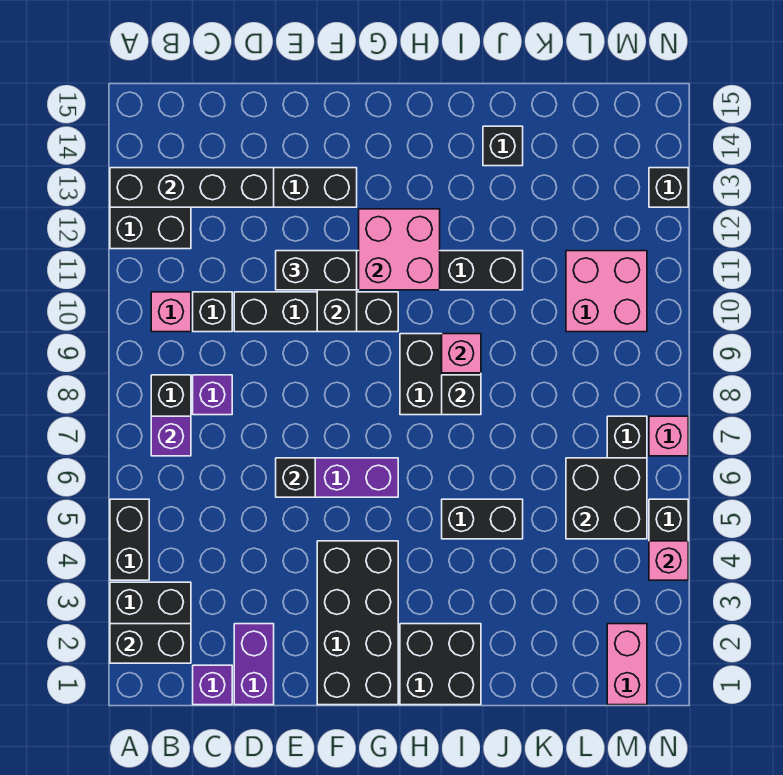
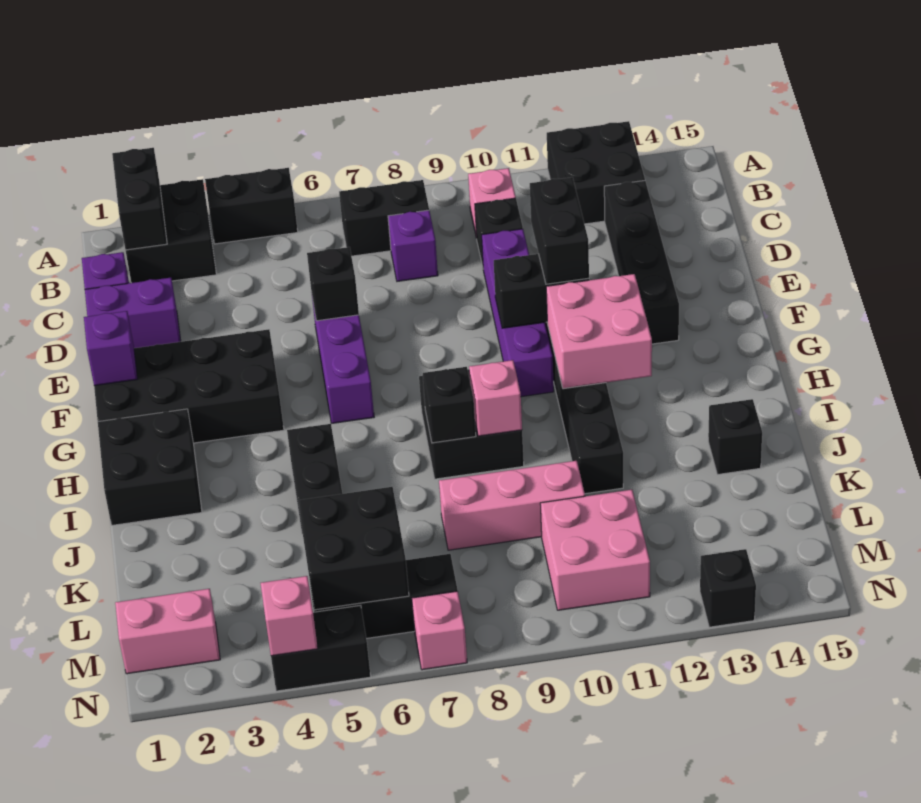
black brick A13:D13 level 2 -> none
purple brick B7 level 2 -> purple brick F1 level 2
black brick D10:G10 level 1 -> purple brick D10:G10 level 1
none -> pink brick K8:K10 level 1

